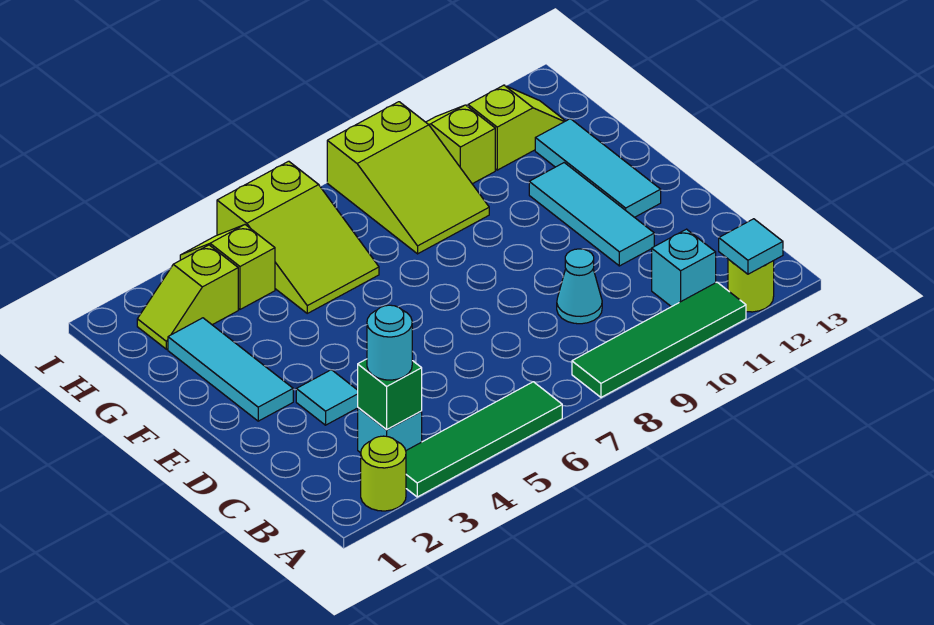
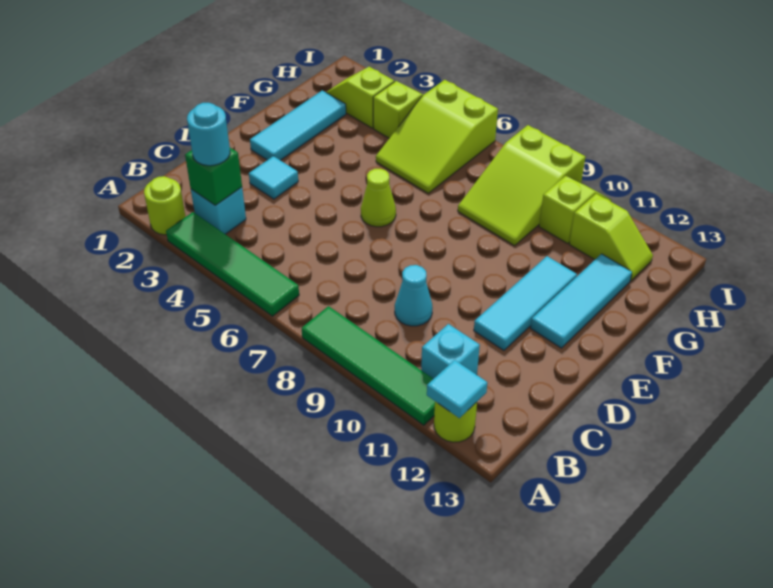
none -> lime cone E6 level 1

